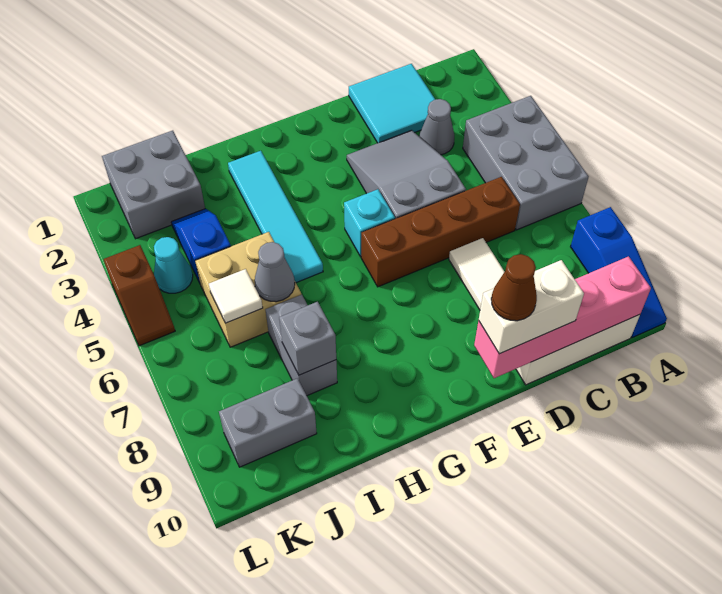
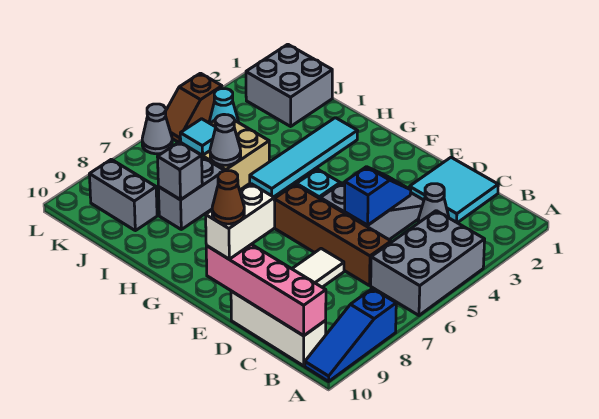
white brick D10:E10 level 3 -> white brick E9:E10 level 3
blue slope J3:J4 level 1 top 4 -> blue slope D4:D5 level 2 top 5
white tile J6 level 2 -> cyan tile J6 level 2
none -> grey cone L6 level 1

